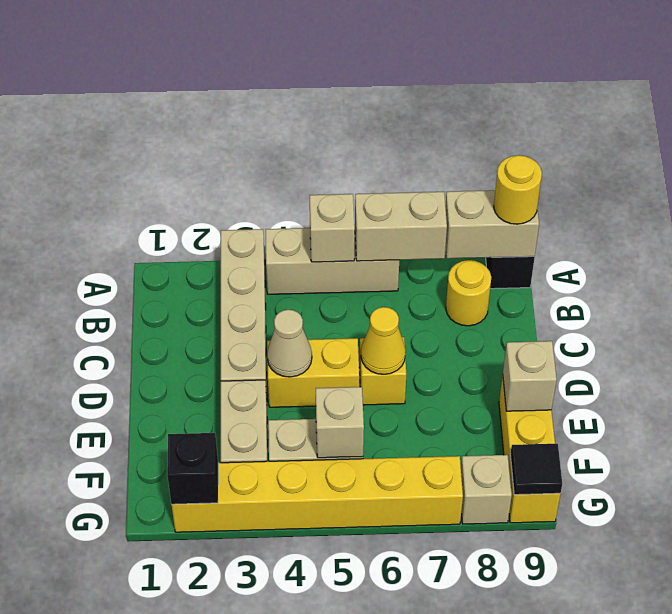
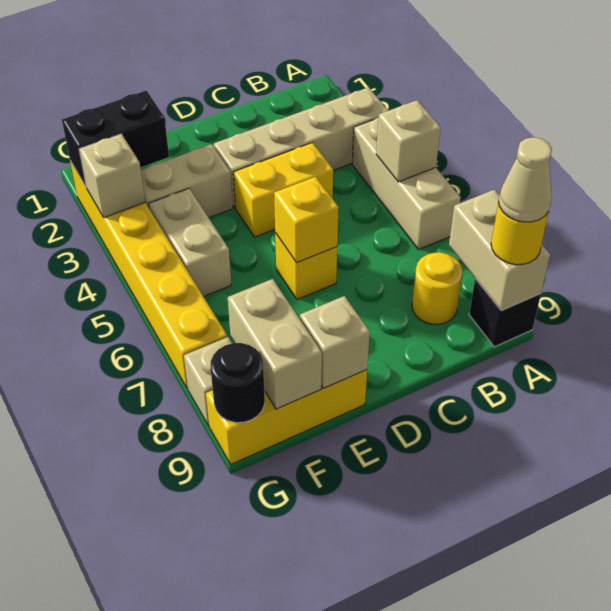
tan brick A6:A7 level 2 -> tan brick F8:F9 level 2
yellow brick D4:D5 level 1 -> yellow brick C4:D4 level 1
tan cone D4 level 2 -> tan cone A9 level 4
yellow cone D6 level 2 -> yellow brick D6 level 2
tan brick F5 level 2 -> tan brick G3 level 2
black brick G2 level 2 -> black brick F2:G2 level 2
black tile G9 level 2 -> black round brick G9 level 2

